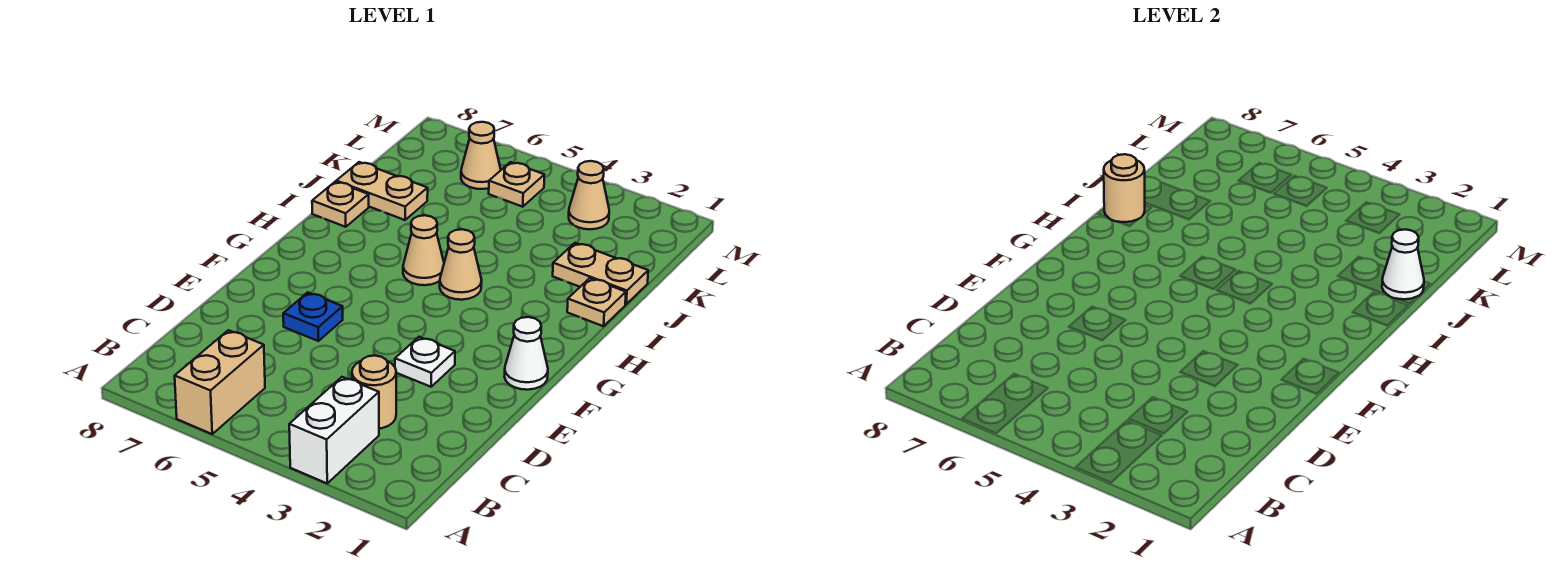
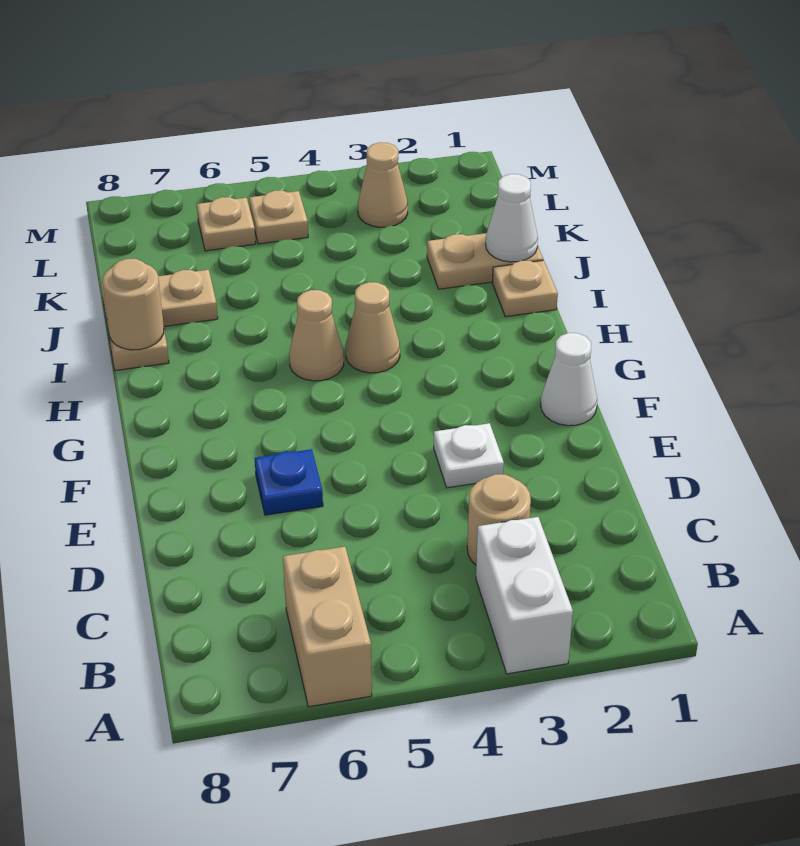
tan cone L6 level 1 -> tan plate L6 level 1

